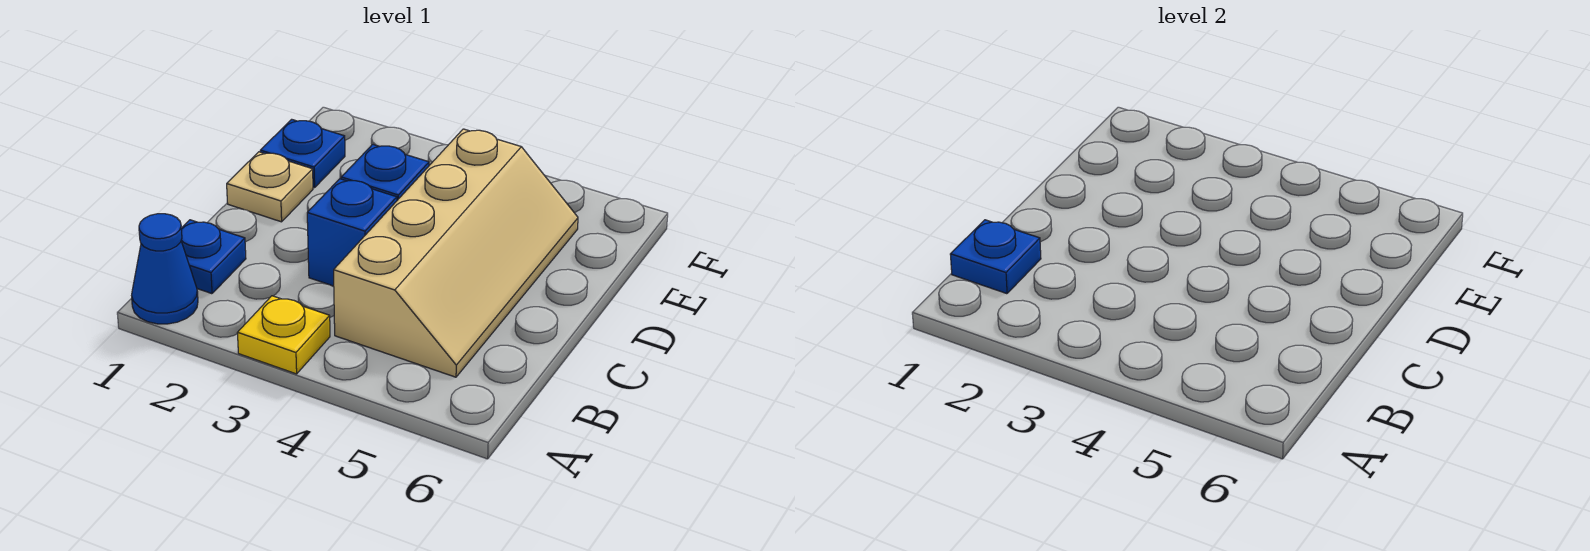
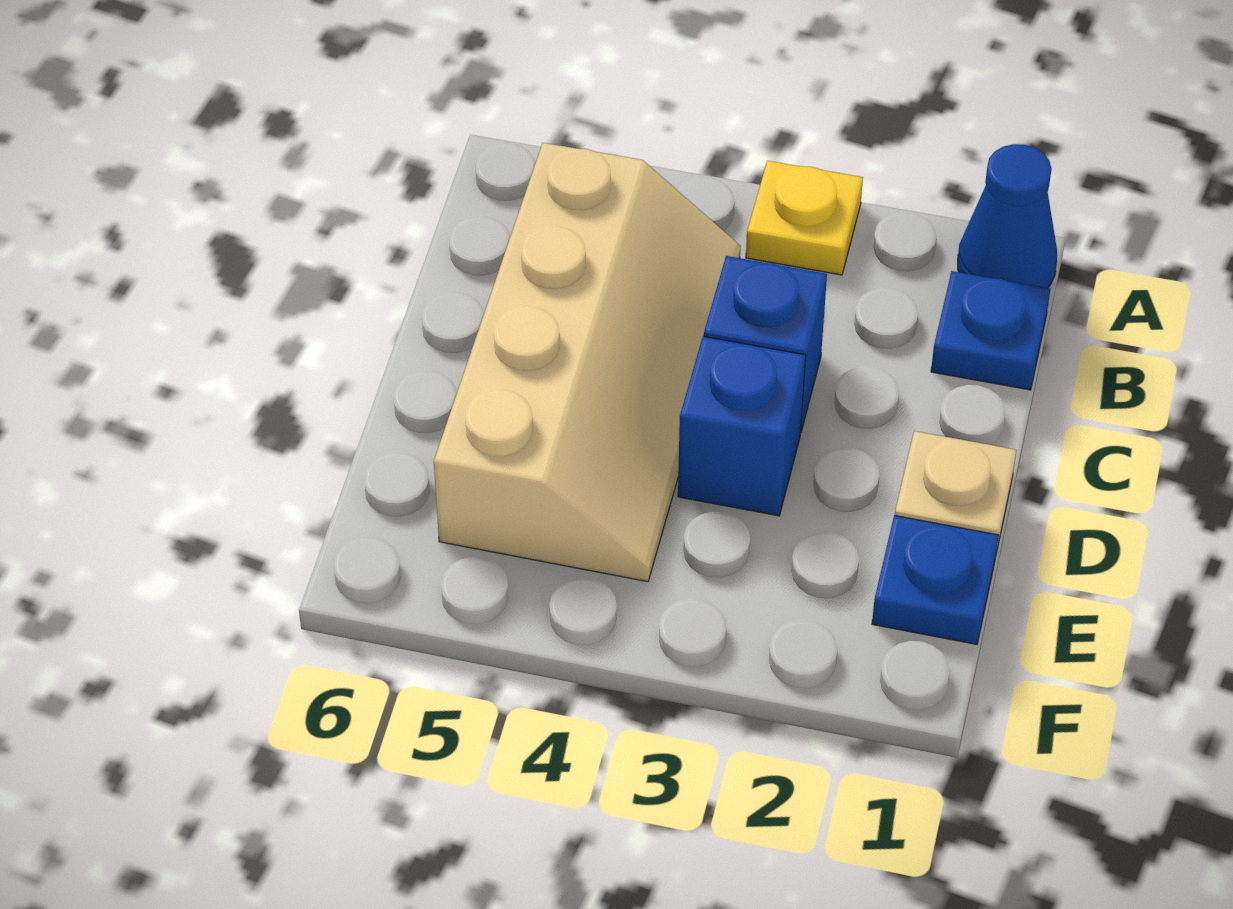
blue plate B1 level 2 -> none
tan slope B4:E5 level 1 top 4 -> tan slope B4:E5 level 1 top 5

